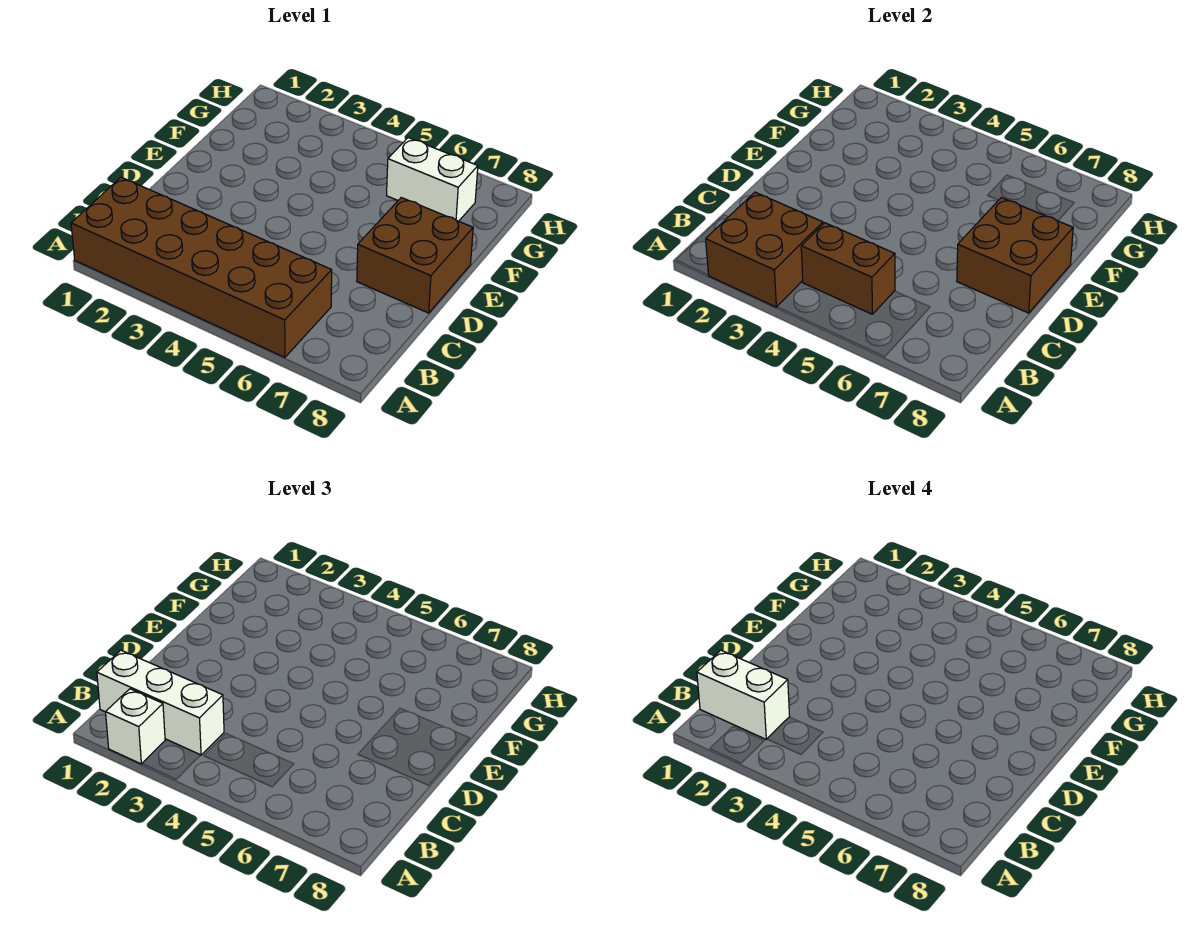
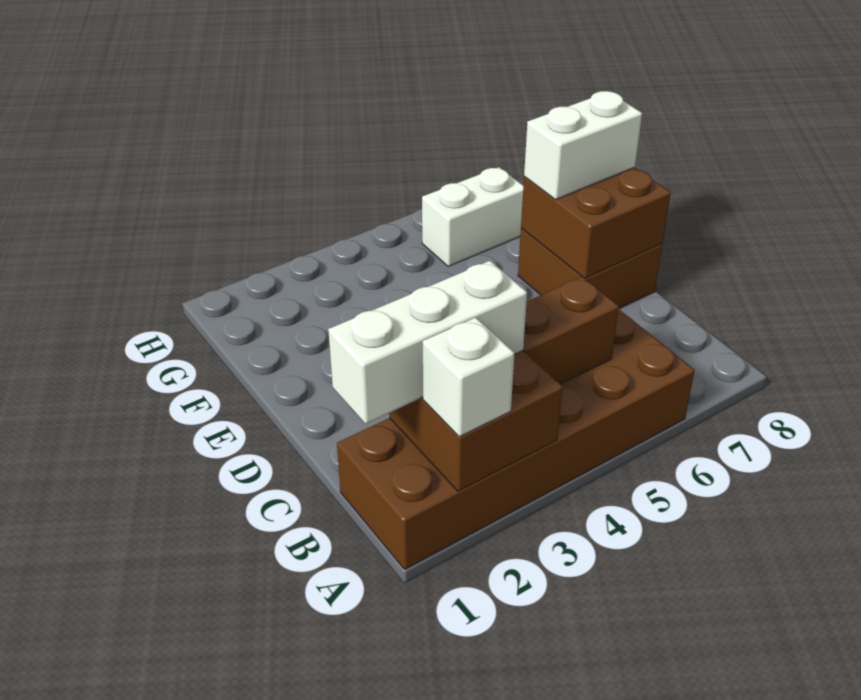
white brick B1:B2 level 4 -> white brick E7:E8 level 3

